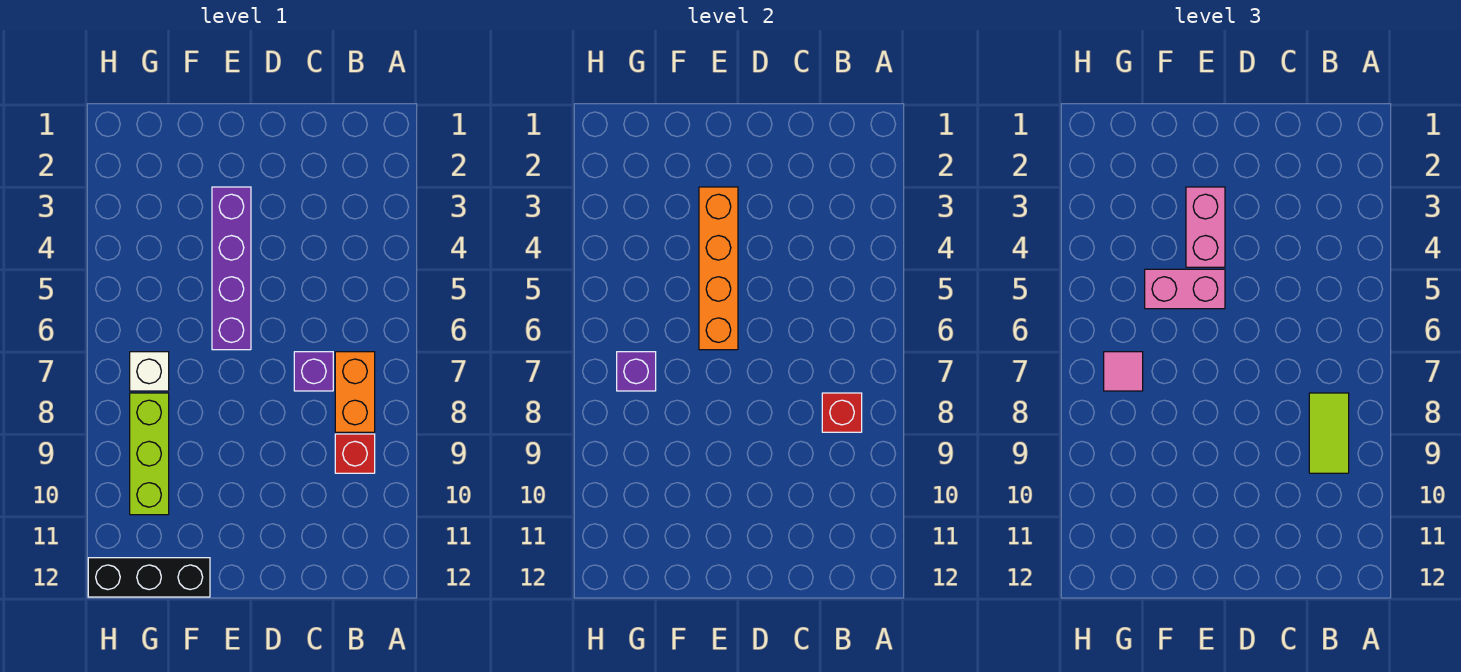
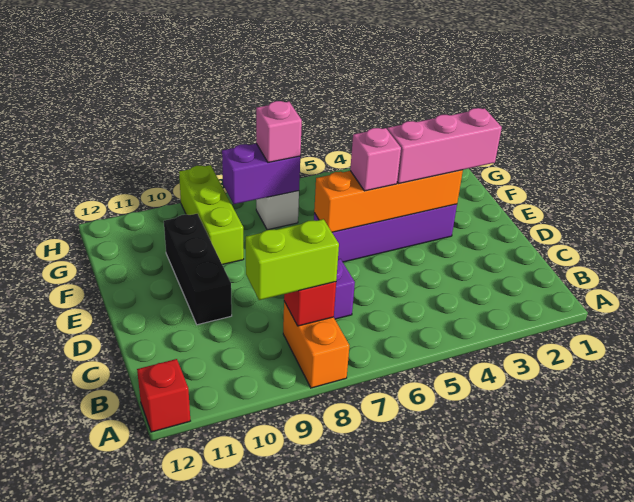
orange brick B7:B8 level 1 -> orange brick A8:B8 level 1
lime tile B8:B9 level 3 -> lime brick B8:B9 level 3
red brick B9 level 1 -> red brick A12 level 1
pink brick E3:E4 level 3 -> pink brick E2:E4 level 3
pink brick E5:F5 level 3 -> pink brick E5 level 3
black brick F12:H12 level 1 -> black brick D10:F10 level 1
purple brick G7 level 2 -> purple brick G7:G8 level 2
pink tile G7 level 3 -> pink brick G7 level 3
lime brick G8:G10 level 1 -> lime brick F9:H9 level 1

